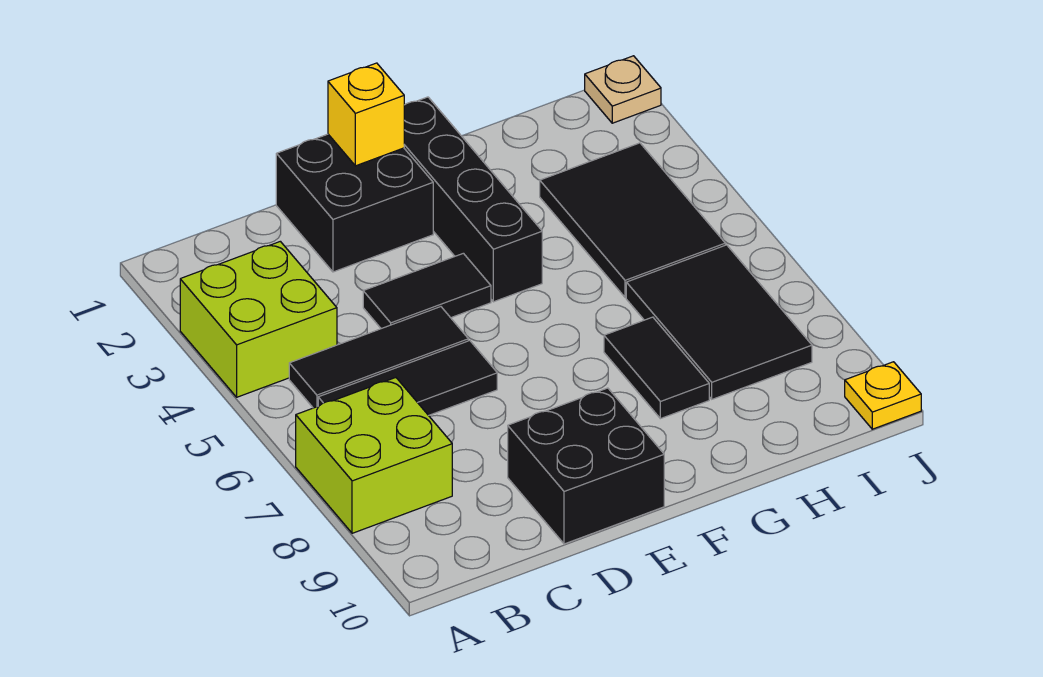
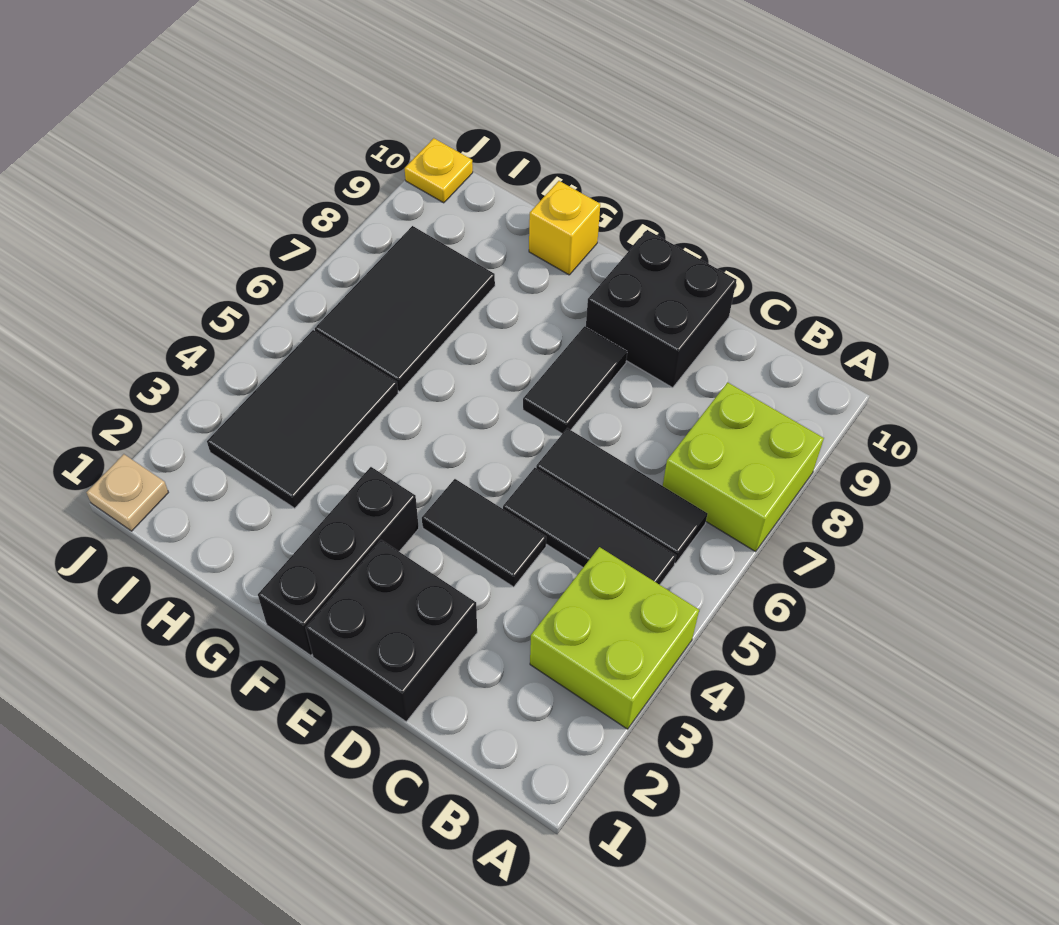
yellow brick E1 level 2 -> yellow brick G10 level 1
black brick F1:F4 level 1 -> black brick F1:F3 level 1
black tile G7:G8 level 1 -> black tile E7:E8 level 1

